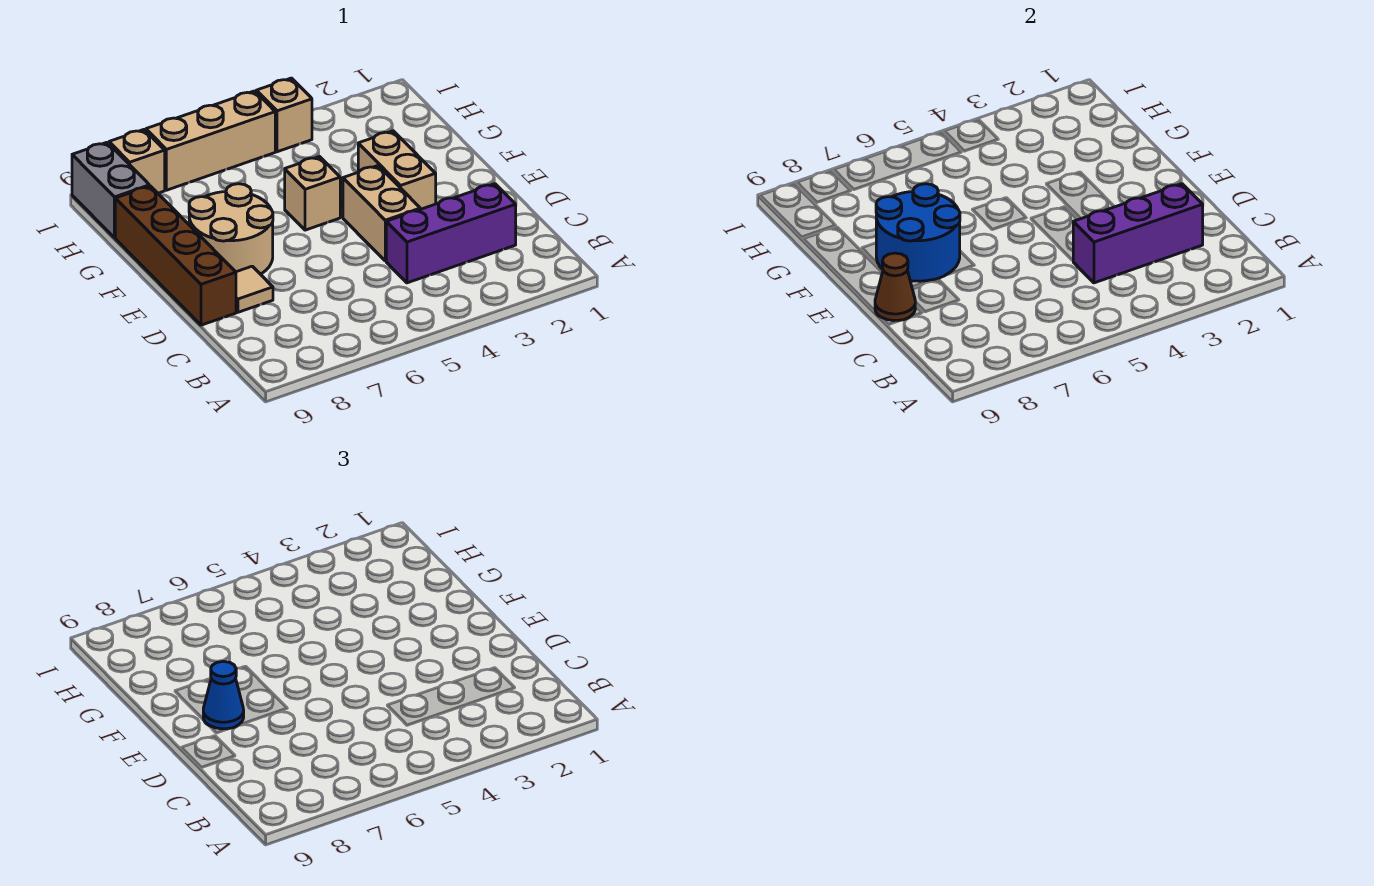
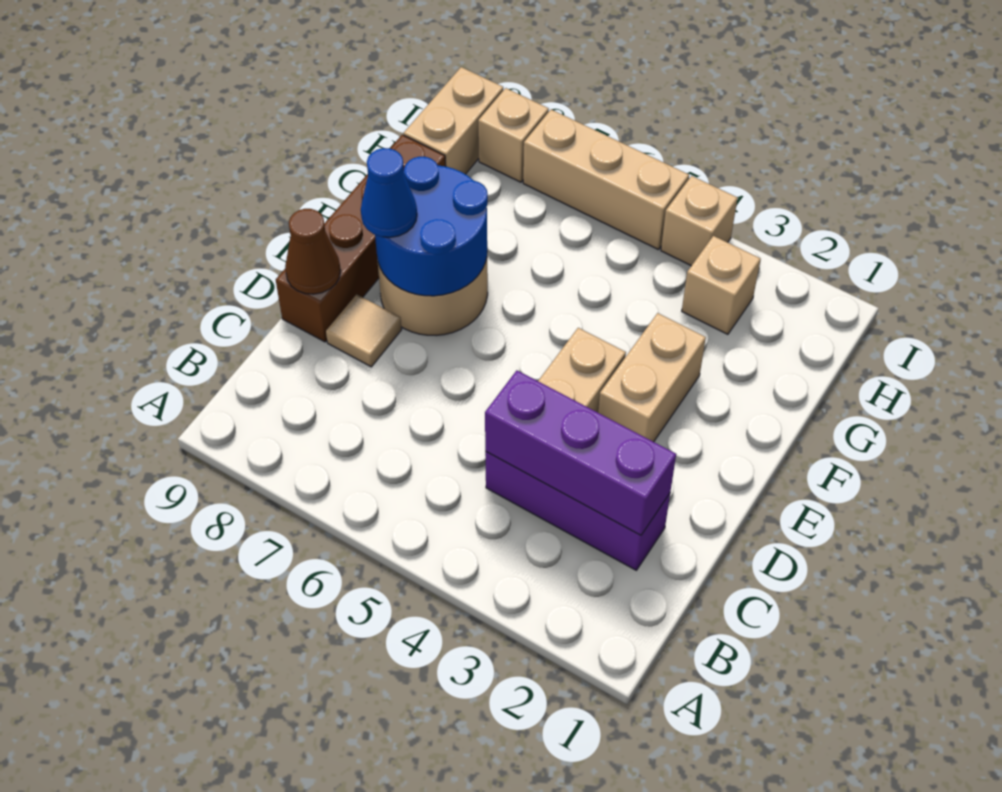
tan brick F5 level 1 -> tan brick H3 level 1
grey brick H9:I9 level 1 -> tan brick H9:I9 level 1

